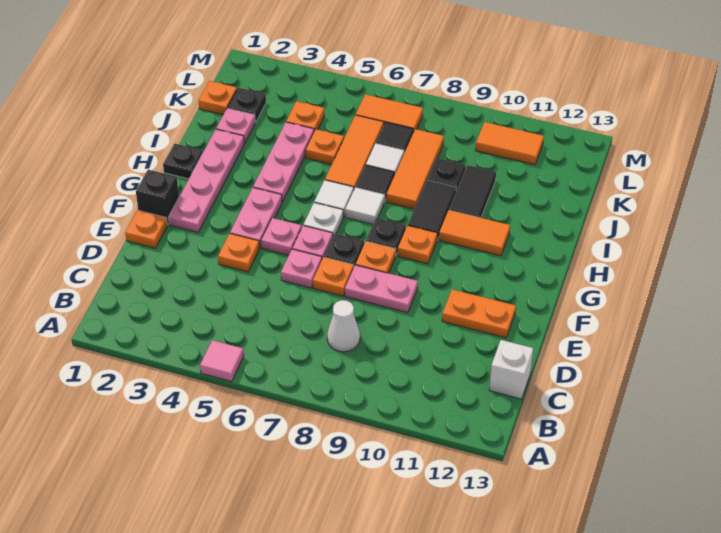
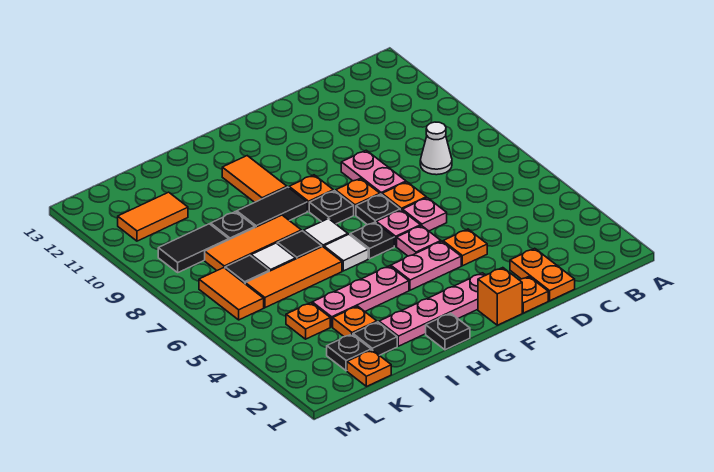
pink tile A5 level 1 -> none
white brick C13 level 1 -> none
orange plate E11:E12 level 1 -> orange plate D1:D2 level 1
black brick F1 level 1 -> orange brick F1 level 1
white plate G6 level 1 -> black plate G6 level 1
black tile I10:J10 level 1 -> black tile K9:L9 level 1
pink plate J2 level 1 -> black plate J2 level 1
orange plate J5 level 1 -> orange plate J3 level 1
orange tile L10:L11 level 1 -> orange tile K11:L11 level 1

